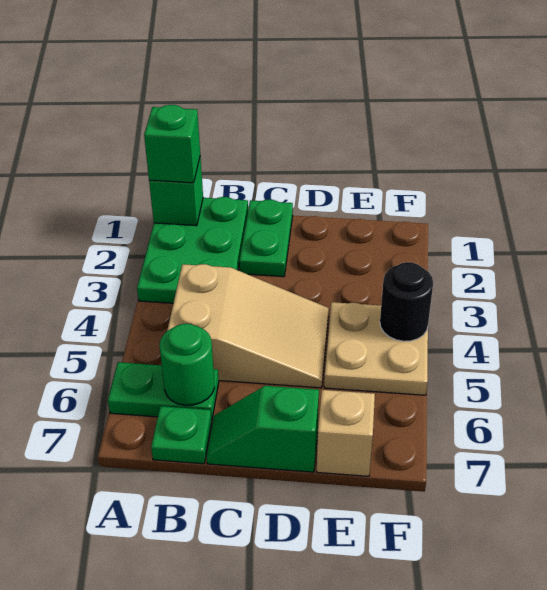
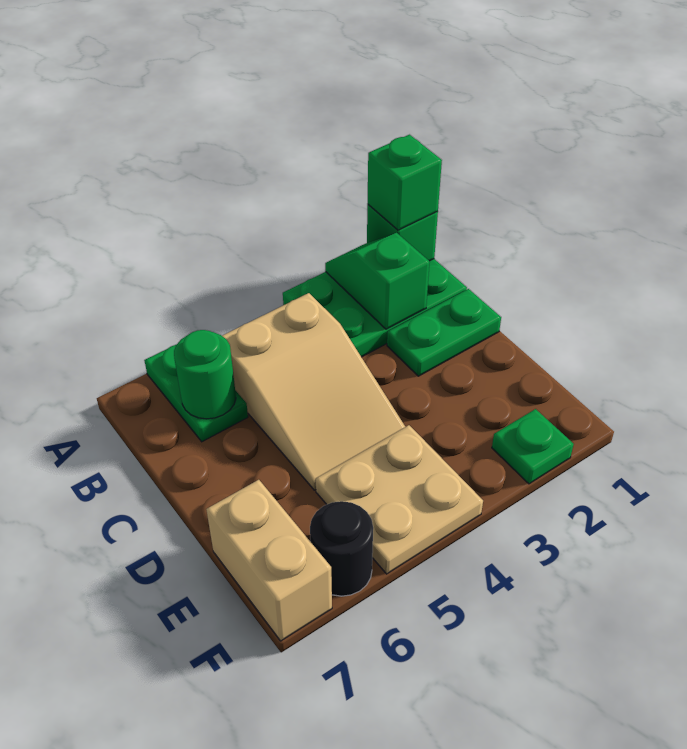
green plate B7 level 1 -> green plate F2 level 1
green slope C7:D7 level 1 top D -> green slope A2:B2 level 2 top B
tan brick E7 level 1 -> tan brick E7:F7 level 1
black round brick F4 level 2 -> black round brick F6 level 1

